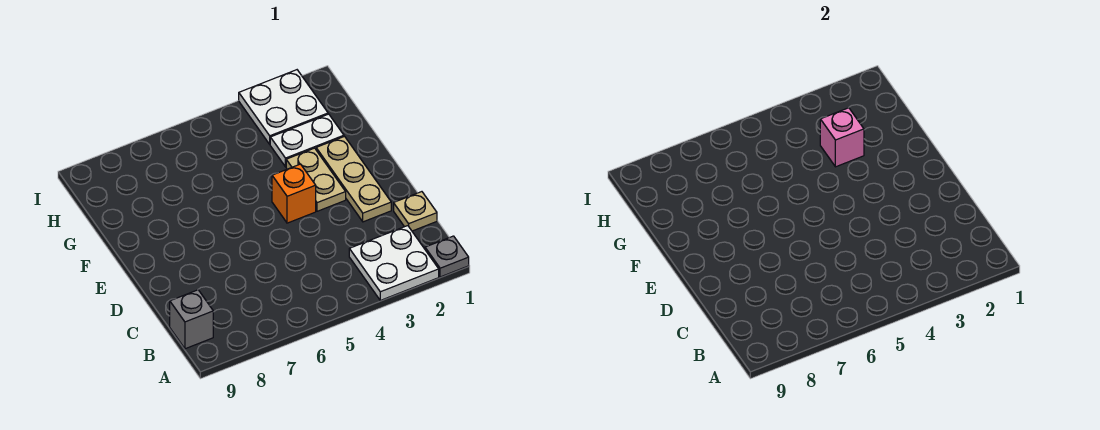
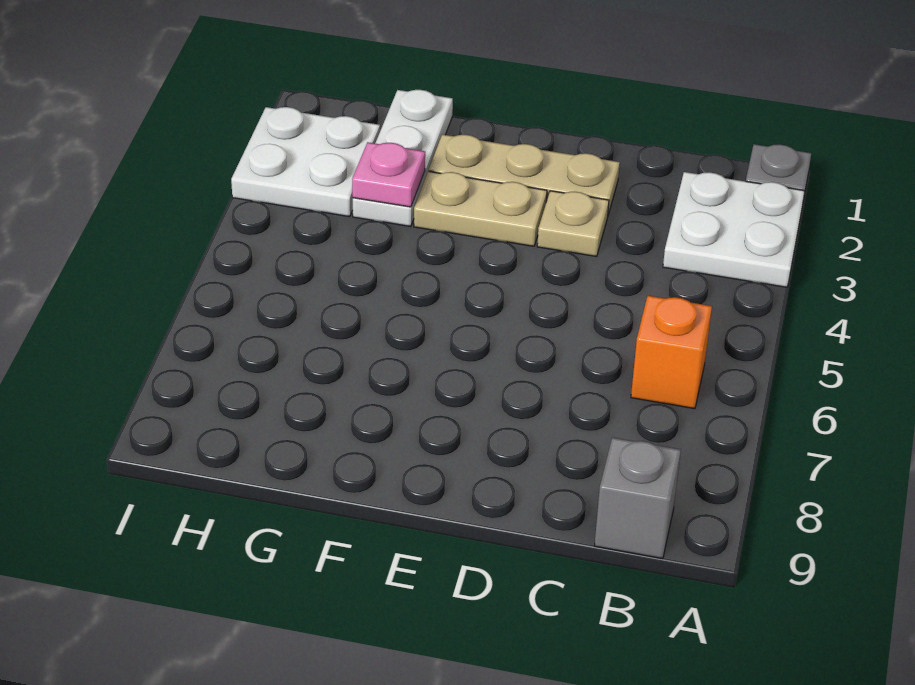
tan plate C1 level 1 -> tan plate D3 level 1
orange brick E4 level 1 -> orange brick B6 level 1
white plate G2:G3 level 1 -> white plate G1:G3 level 1
pink brick G3 level 2 -> pink plate G3 level 2

